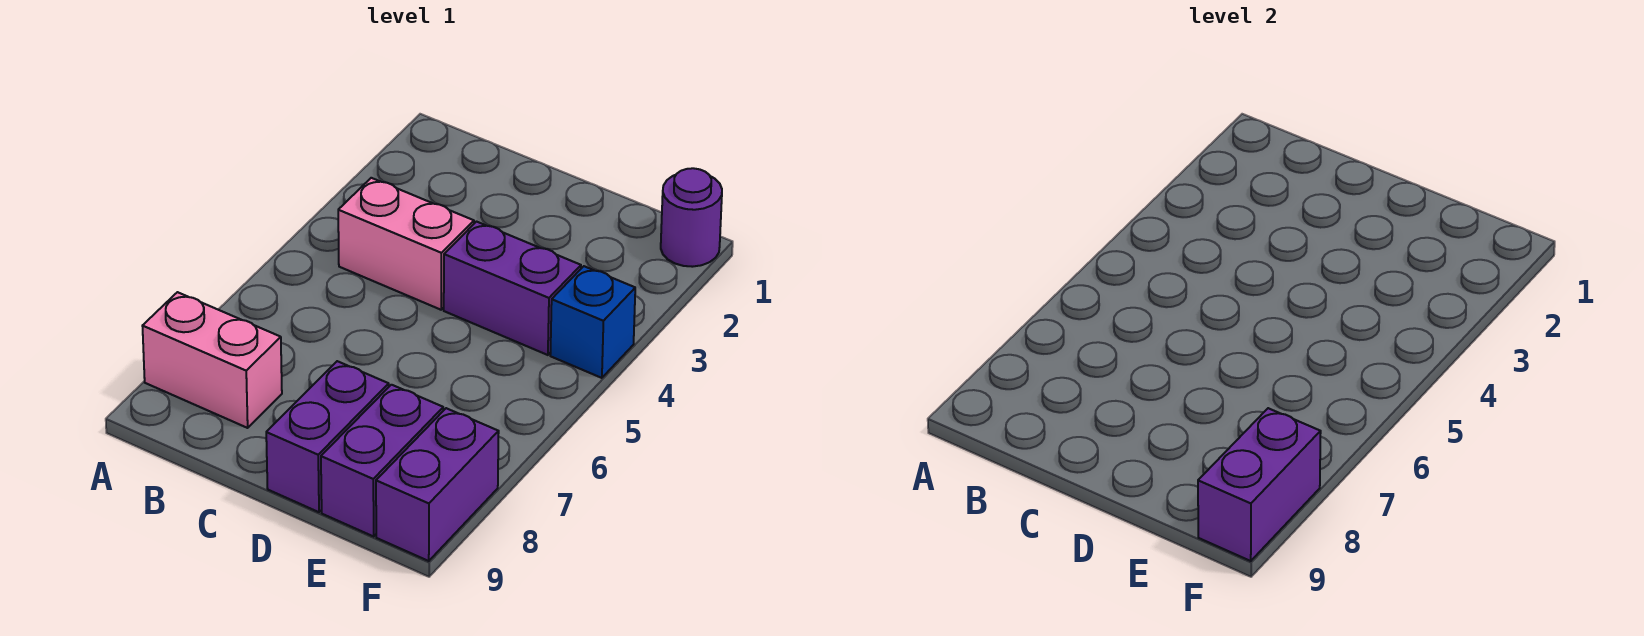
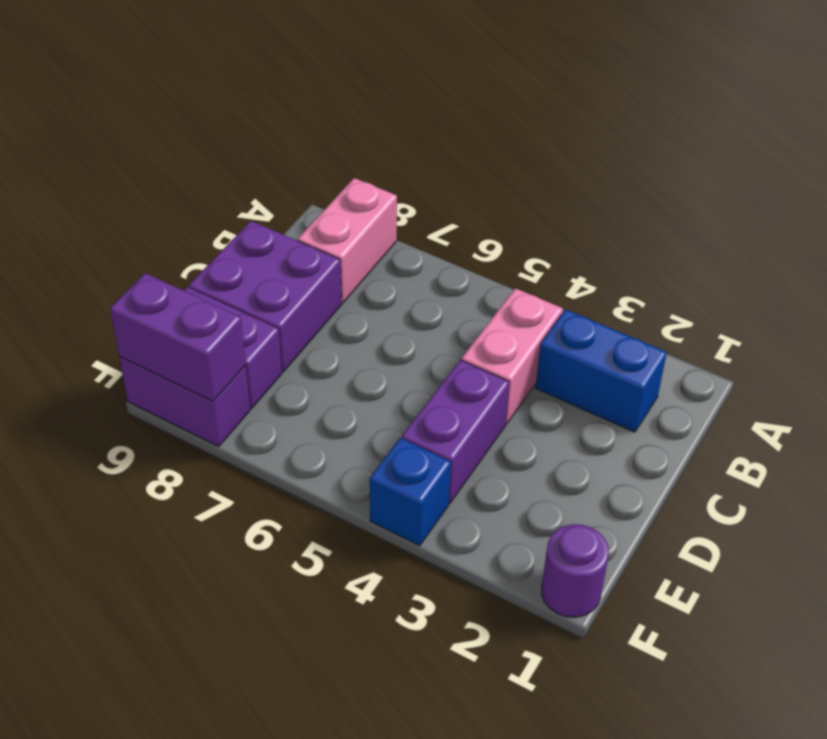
none -> blue brick B2:B3 level 1
purple brick D8:D9 level 1 -> purple brick C8:D9 level 1

